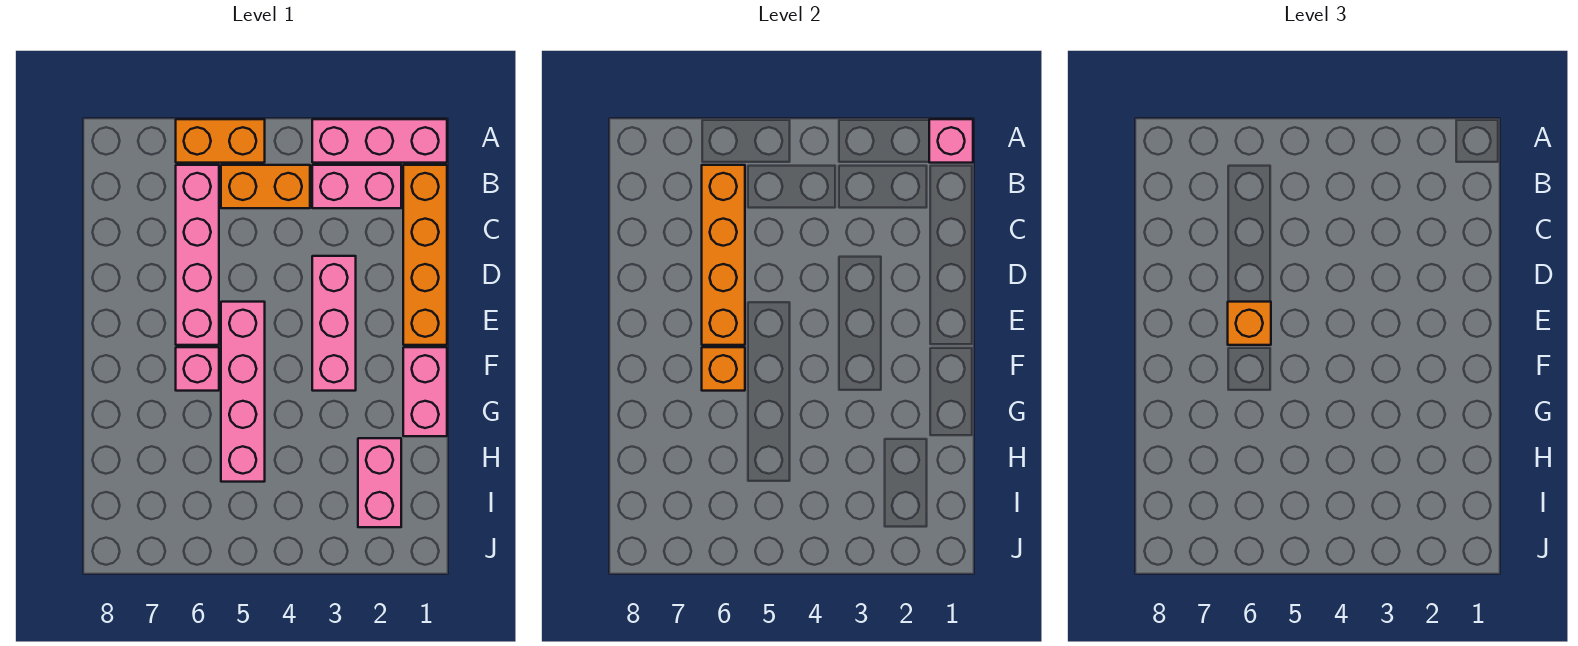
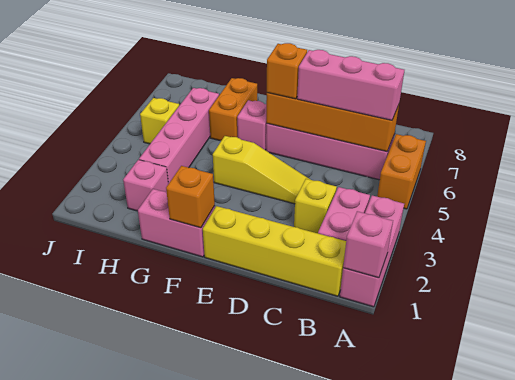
orange brick B1:E1 level 1 -> yellow brick B1:E1 level 1
orange brick B4:B5 level 1 -> orange brick G6:G7 level 1
none -> yellow brick C3 level 1
pink brick D3:F3 level 1 -> pink brick B6:D6 level 3
none -> yellow slope D4:F4 level 1 top F
pink brick E5:H5 level 1 -> pink brick H3:H6 level 1
orange brick F6 level 2 -> orange brick F1 level 2
pink brick H2:I2 level 1 -> pink brick H2 level 1
none -> yellow brick I5 level 1

